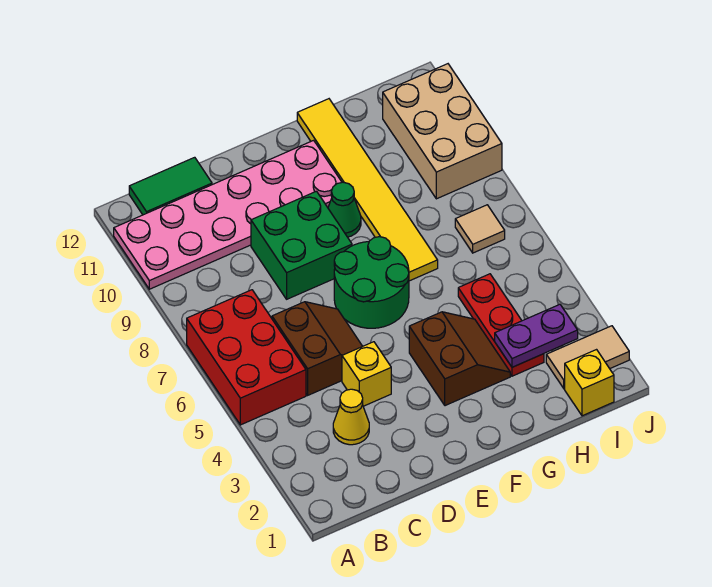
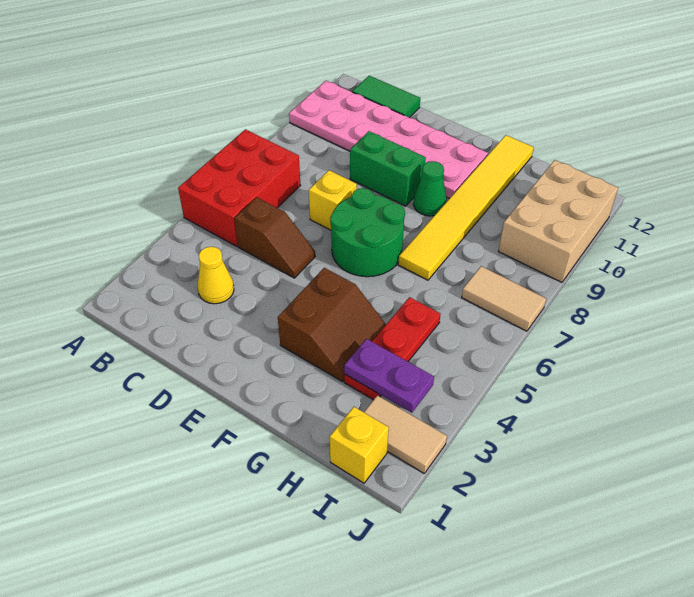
brown slope C5:D6 level 1 top C -> brown slope C5:D5 level 1 top C
yellow brick D4 level 1 -> yellow brick D7 level 1
green brick D8:E9 level 1 -> green brick D9:E9 level 1
tan tile I7 level 1 -> tan tile I7:J7 level 1

